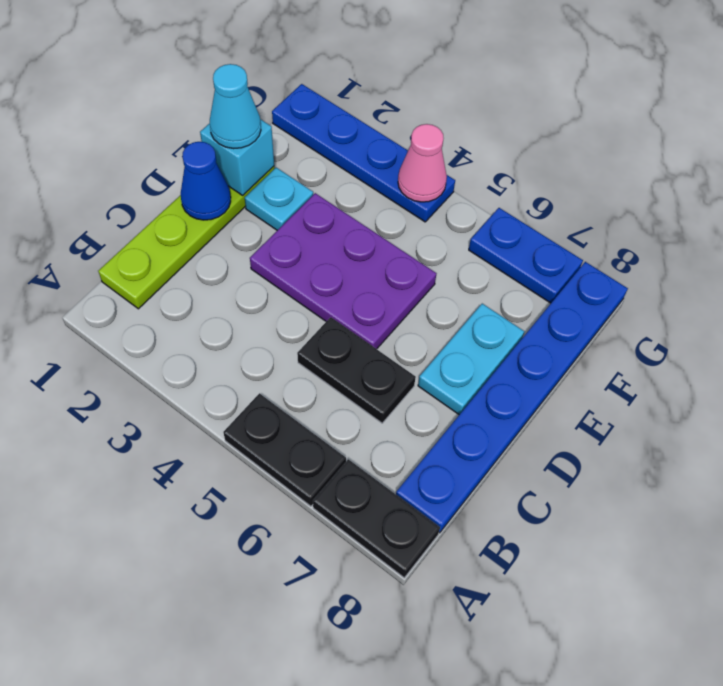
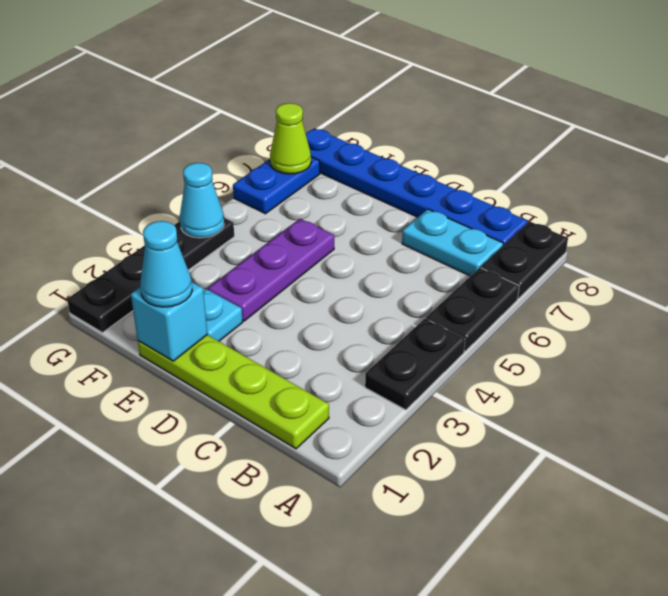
black plate C5:C6 level 1 -> black plate A3:A4 level 1
blue cone D1 level 2 -> none
purple plate D3:E5 level 1 -> purple plate E3:E5 level 1
cyan plate D7:E7 level 1 -> cyan plate B7:C7 level 1
blue plate G1:G4 level 1 -> black plate G1:G4 level 1
pink cone G4 level 2 -> cyan cone G4 level 2
none -> lime cone G7 level 2

